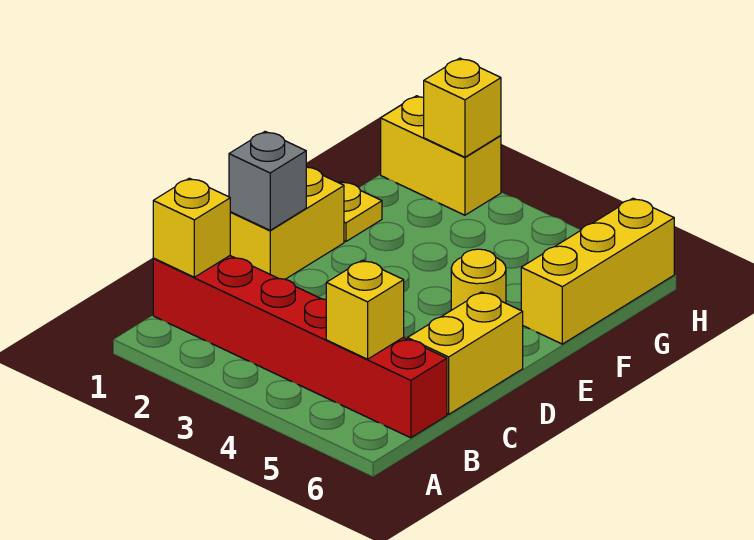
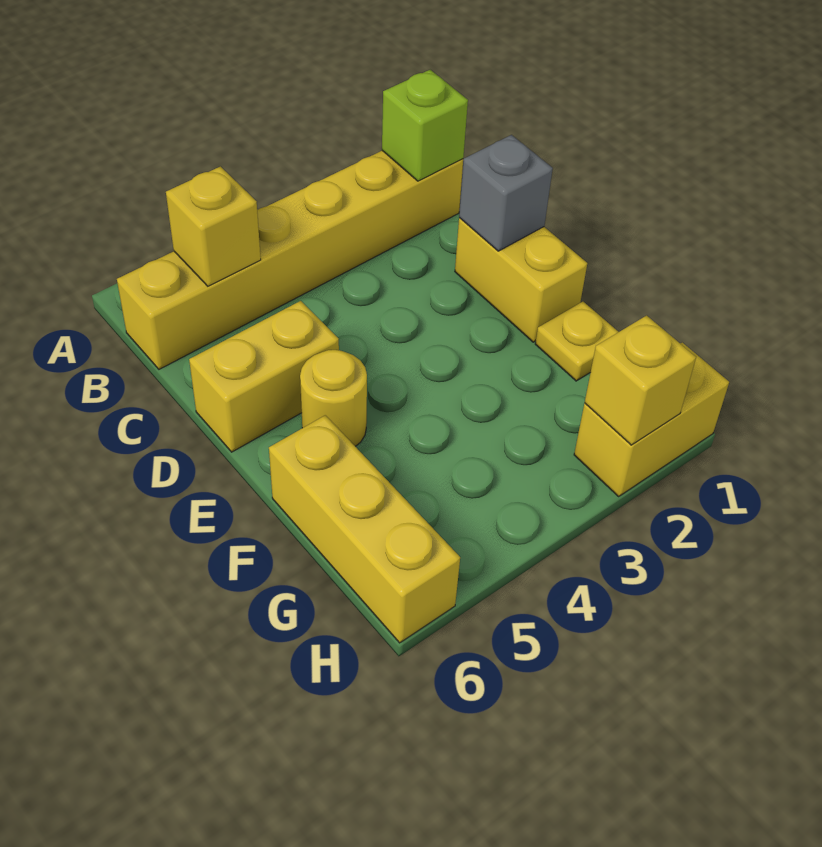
red brick B1:B6 level 1 -> yellow brick B1:B6 level 1
yellow brick B1 level 2 -> lime brick B1 level 2
yellow brick C6:D6 level 1 -> yellow brick D5:D6 level 1

